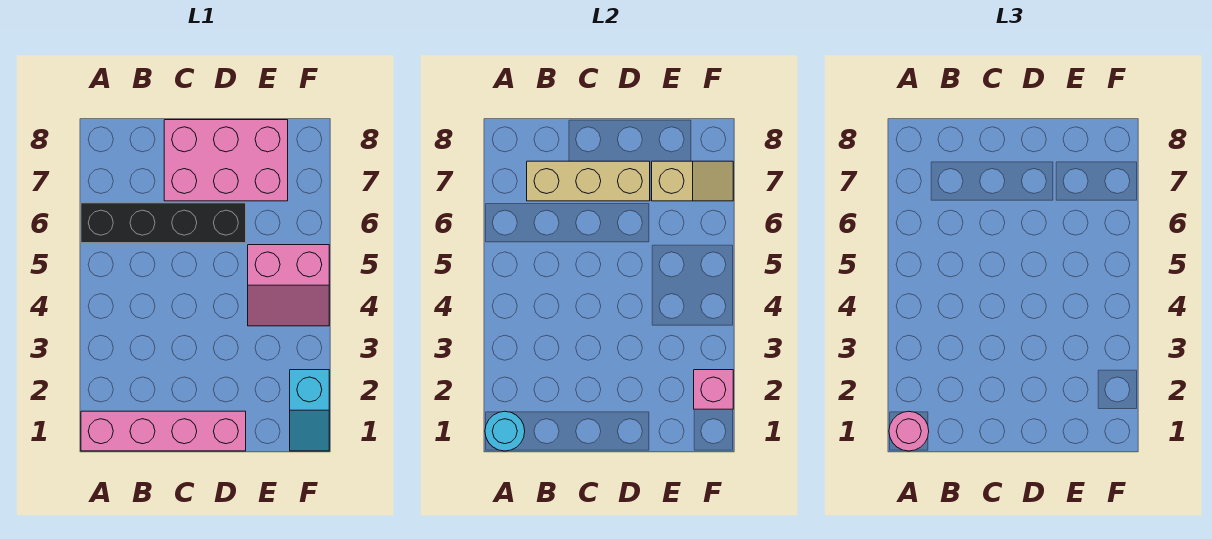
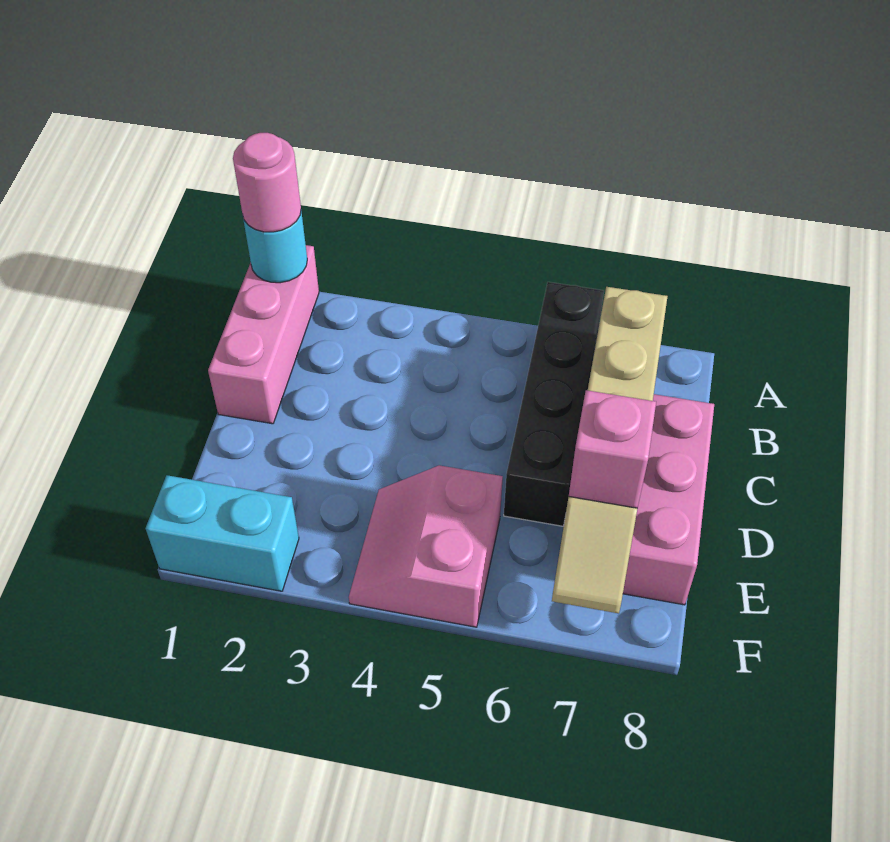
pink brick A1:D1 level 1 -> pink brick A1:C1 level 1
cyan slope F1:F2 level 1 top 2 -> cyan brick F1:F2 level 1
pink brick F2 level 2 -> pink brick E7 level 3

